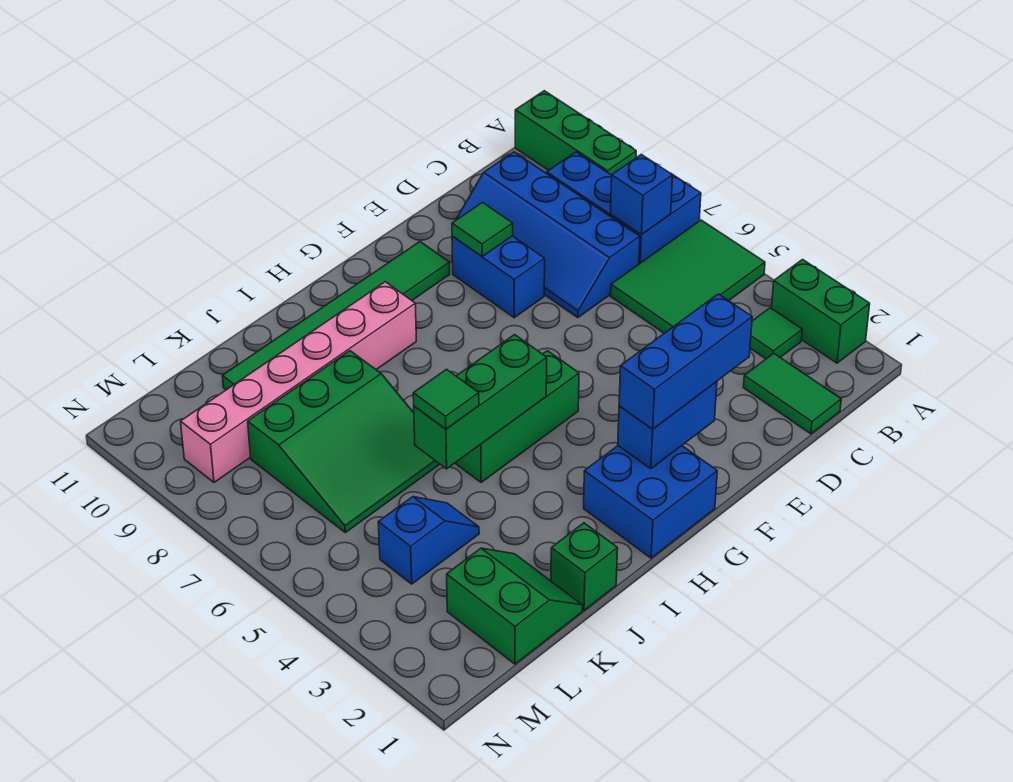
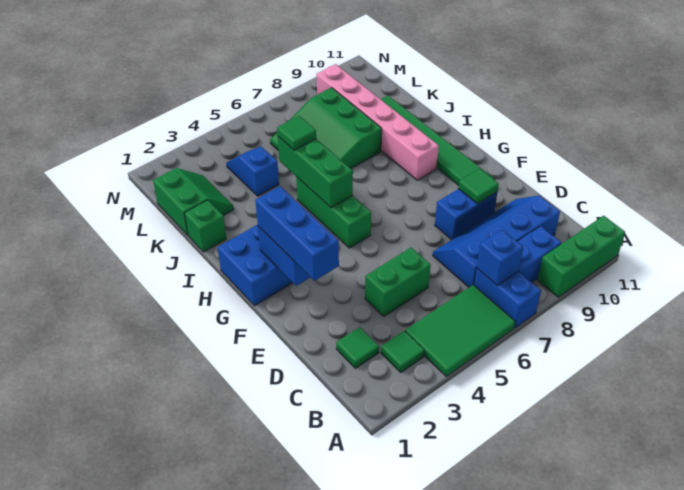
green brick A2:A3 level 1 -> green brick D4:D5 level 1
green tile A5:C6 level 1 -> green tile A4:B6 level 1
green tile C1:C2 level 1 -> green tile C2 level 1
green slope K1:L2 level 1 top L -> green slope K1:L2 level 1 top 1
blue slope K4:L4 level 1 top L -> blue slope K4:L4 level 1 top K

